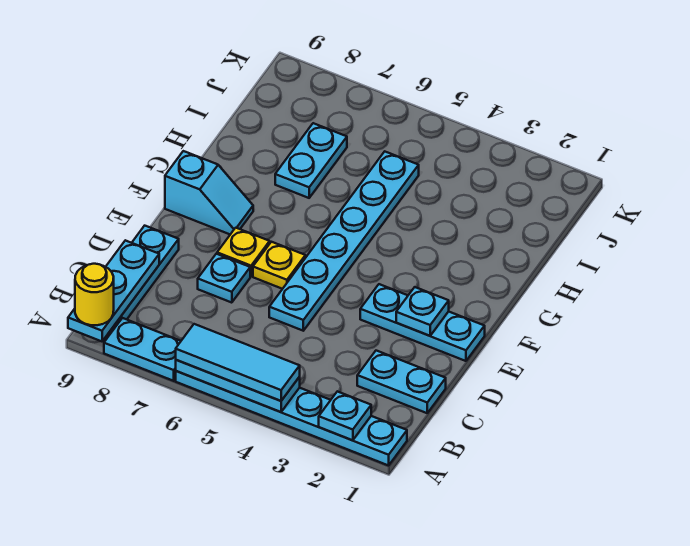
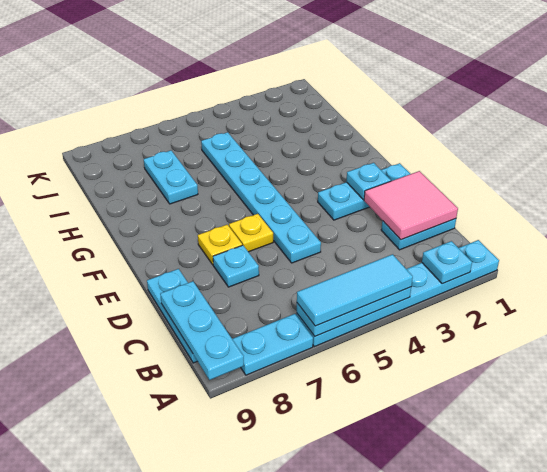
yellow round brick A9 level 3 -> none
none -> pink tile C1:D2 level 2
cyan slope F8:F9 level 1 top 9 -> none

